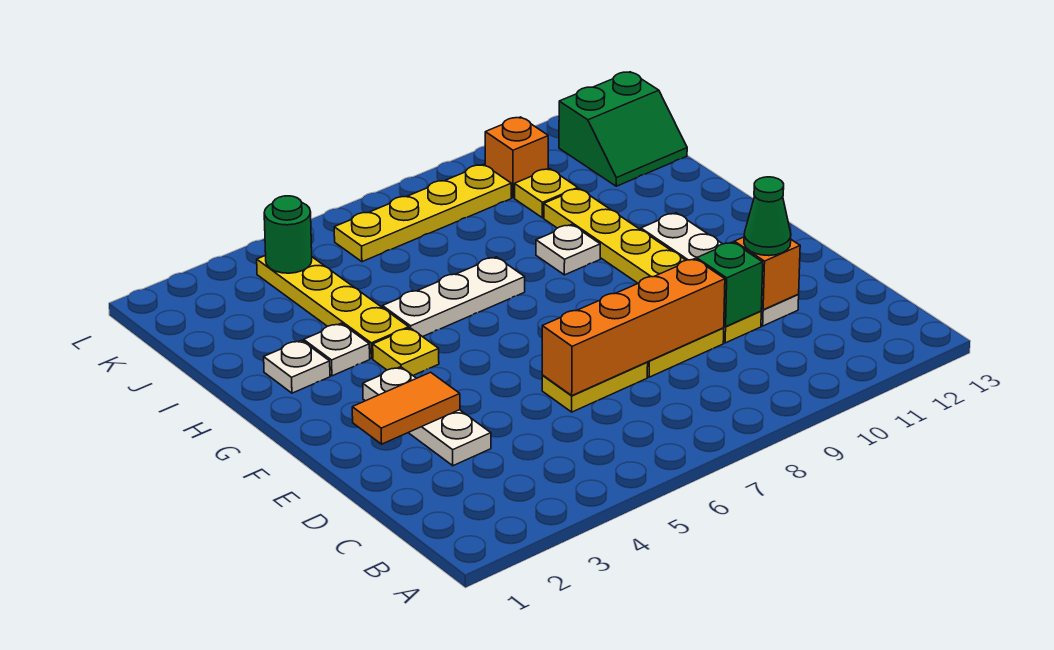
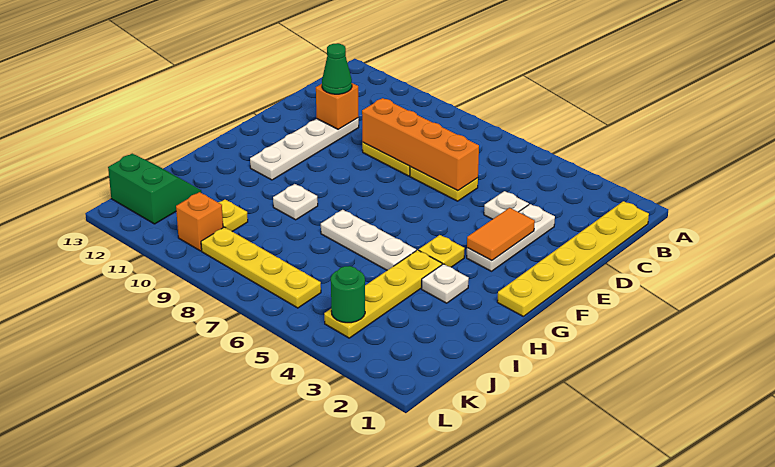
yellow plate D10:I10 level 1 -> yellow plate B1:G1 level 1
green brick D10 level 2 -> none
orange tile E2:E3 level 2 -> orange tile E3:F3 level 2
white plate H2 level 1 -> white plate D4 level 1

